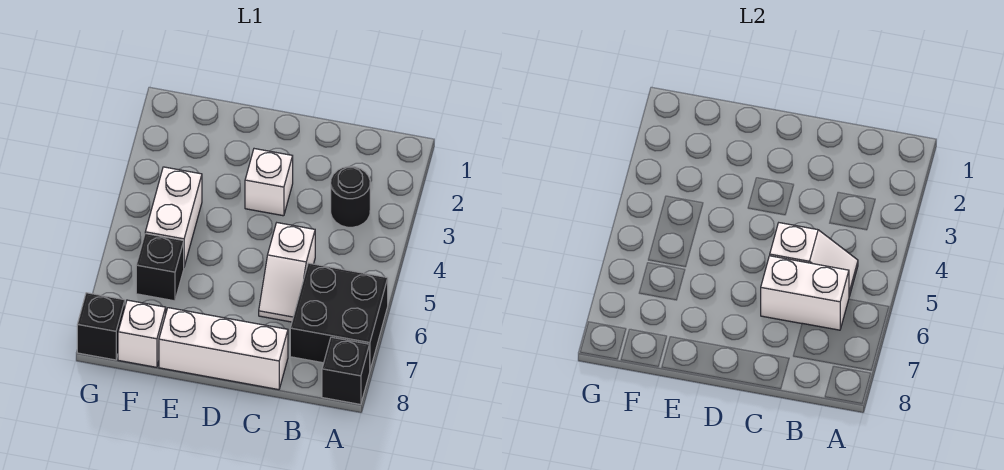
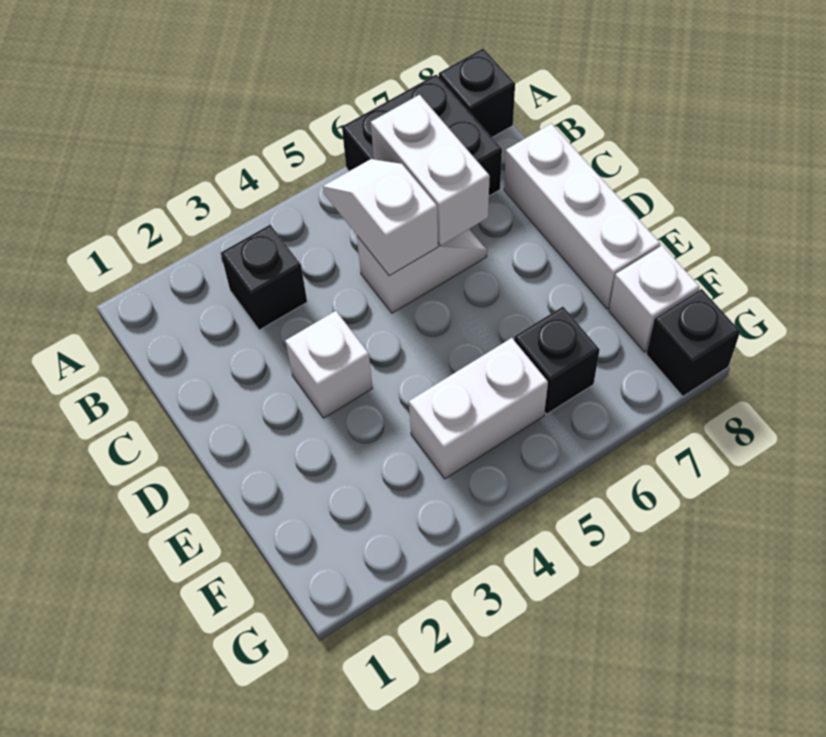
black round brick B3 level 1 -> black brick B3 level 1

